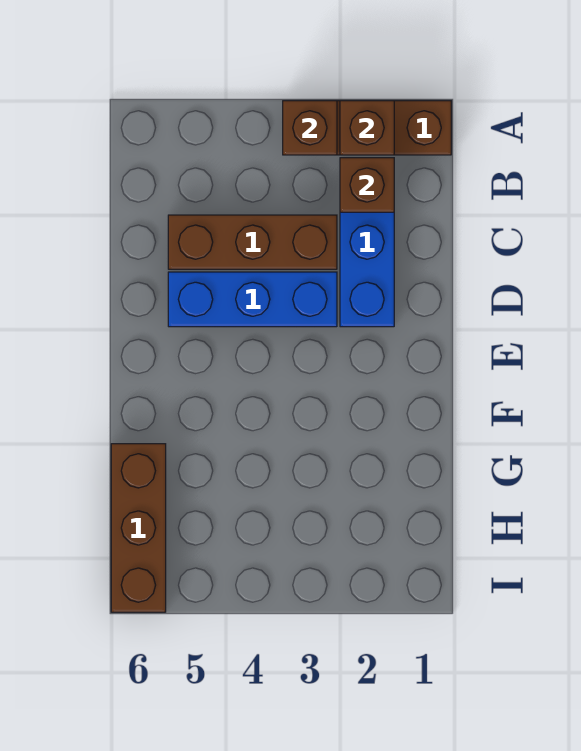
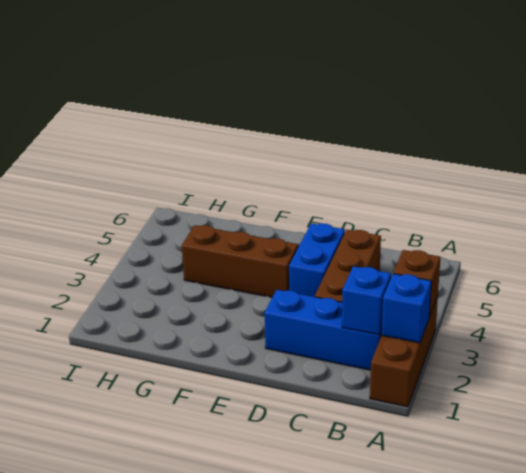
brown brick A2 level 2 -> blue brick A2 level 2
brown brick B2 level 2 -> blue brick B2 level 2
blue brick D3:D5 level 1 -> blue brick D4:D5 level 1
brown brick G6:I6 level 1 -> brown brick E4:G4 level 1

